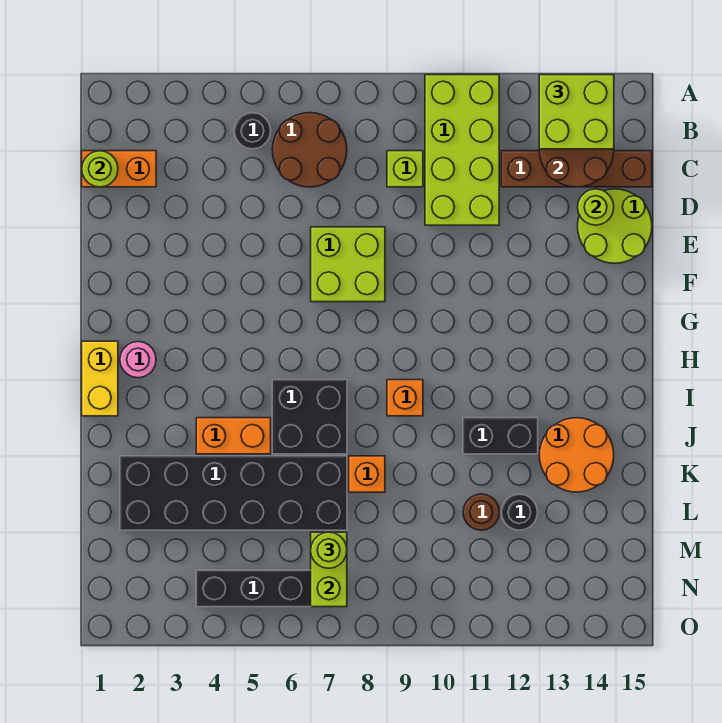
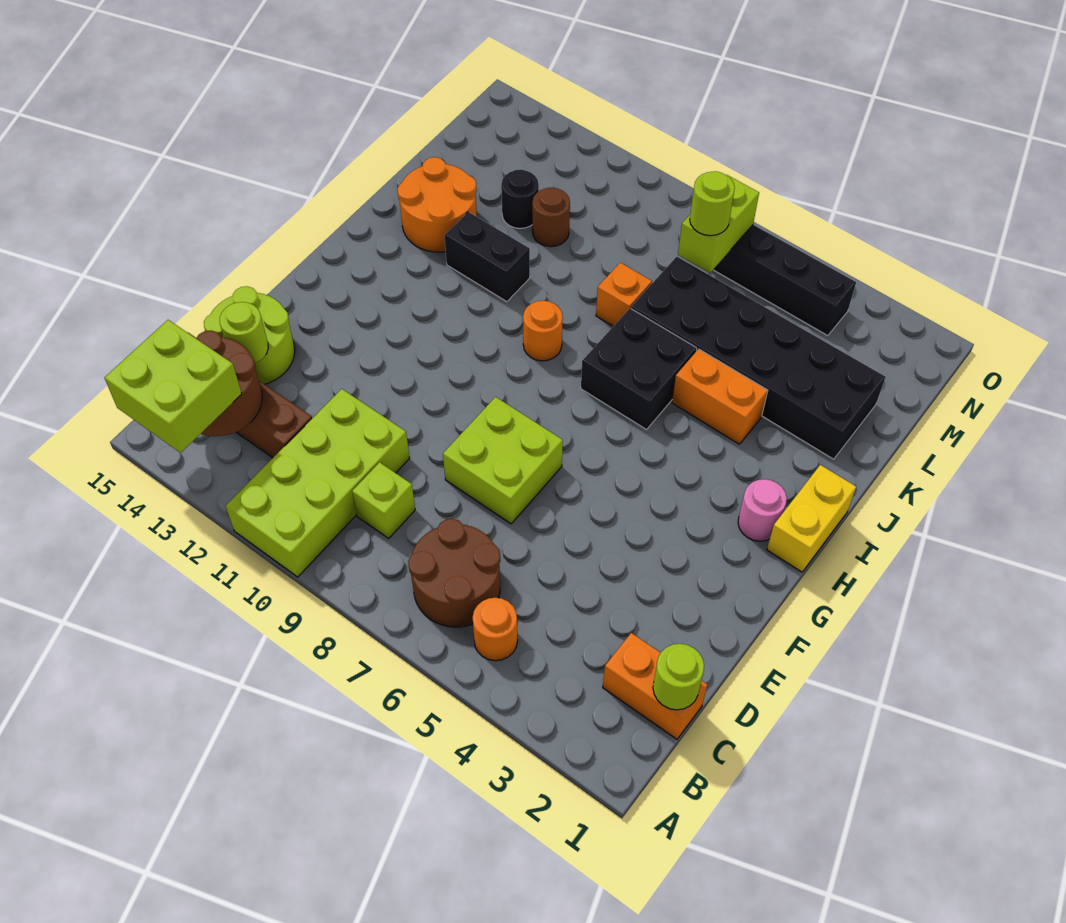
black round brick B5 level 1 -> orange round brick B5 level 1
orange brick I9 level 1 -> orange round brick I9 level 1

